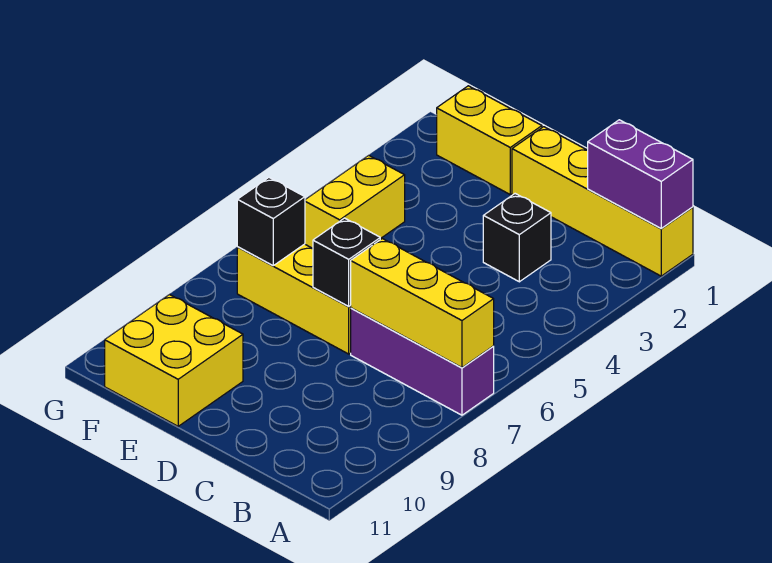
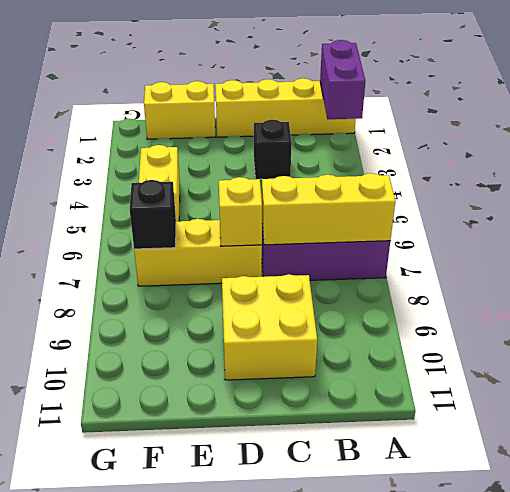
purple brick A1:B1 level 2 -> purple brick A1:A2 level 2
black brick D7 level 2 -> yellow brick D7 level 2
yellow brick E10:F11 level 1 -> yellow brick C9:D10 level 1

